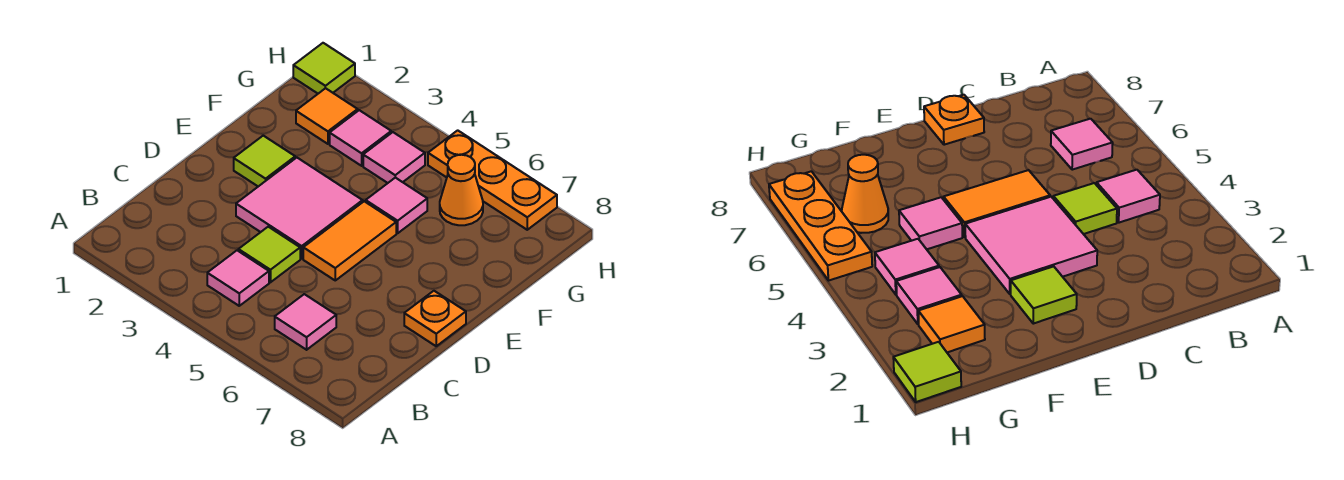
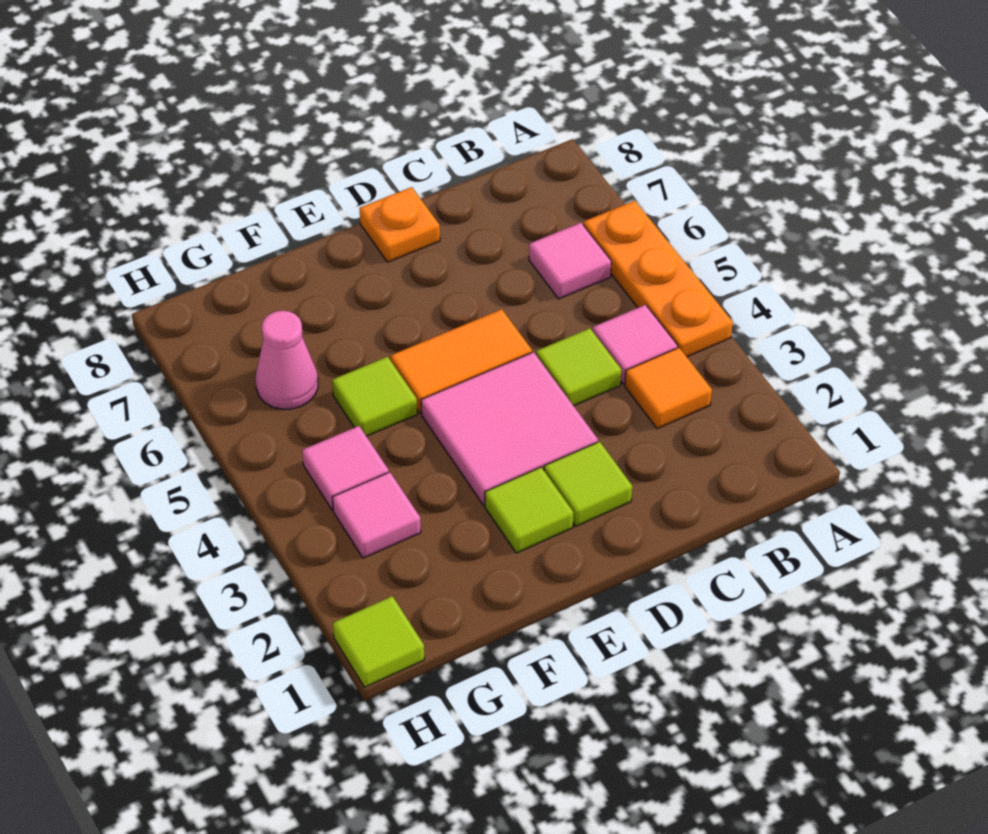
none -> lime tile D2 level 1
pink tile F5 level 1 -> lime tile F5 level 1
orange tile G2 level 1 -> orange tile B3 level 1
orange cone G6 level 1 -> pink cone G6 level 1
orange plate H5:H7 level 1 -> orange plate A4:A6 level 1

